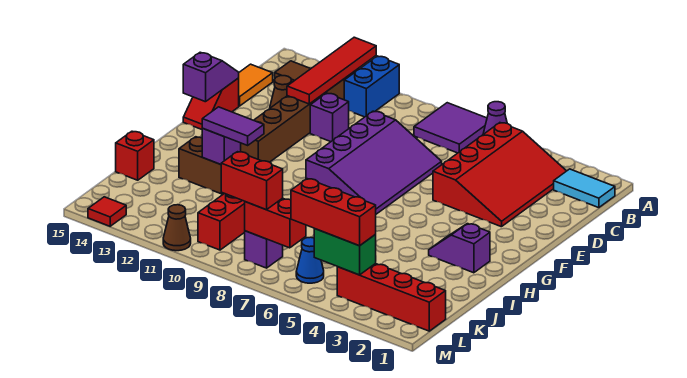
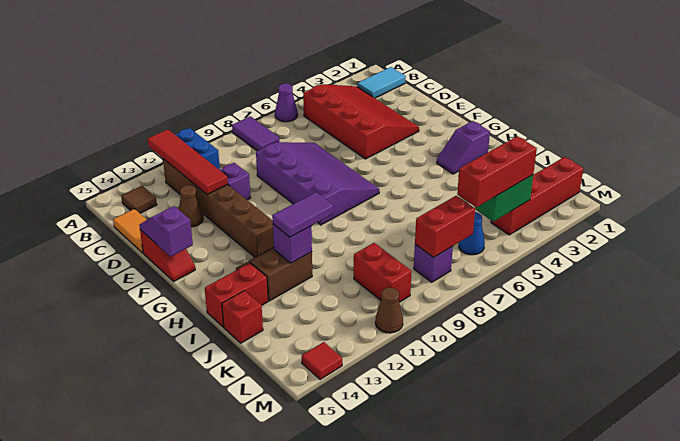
purple tile A7:B8 level 1 -> purple tile A8:B8 level 1
red brick L8:L9 level 3 -> red brick I14:I15 level 1

